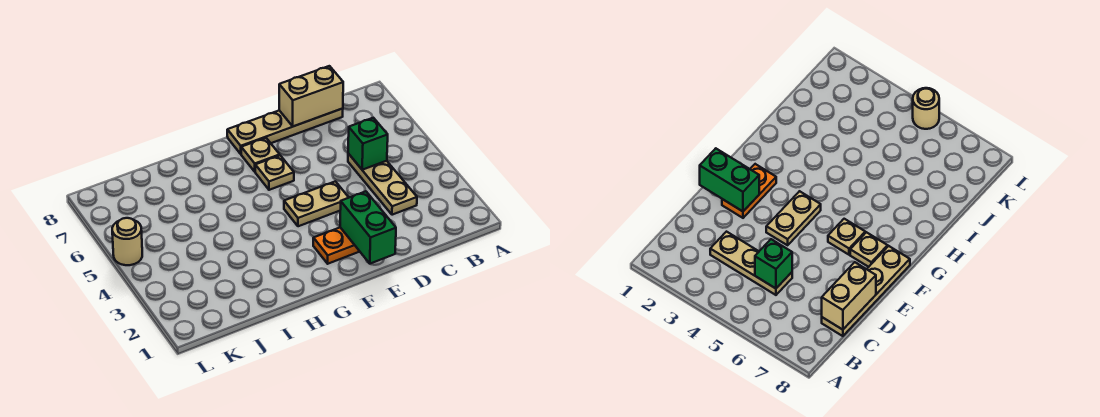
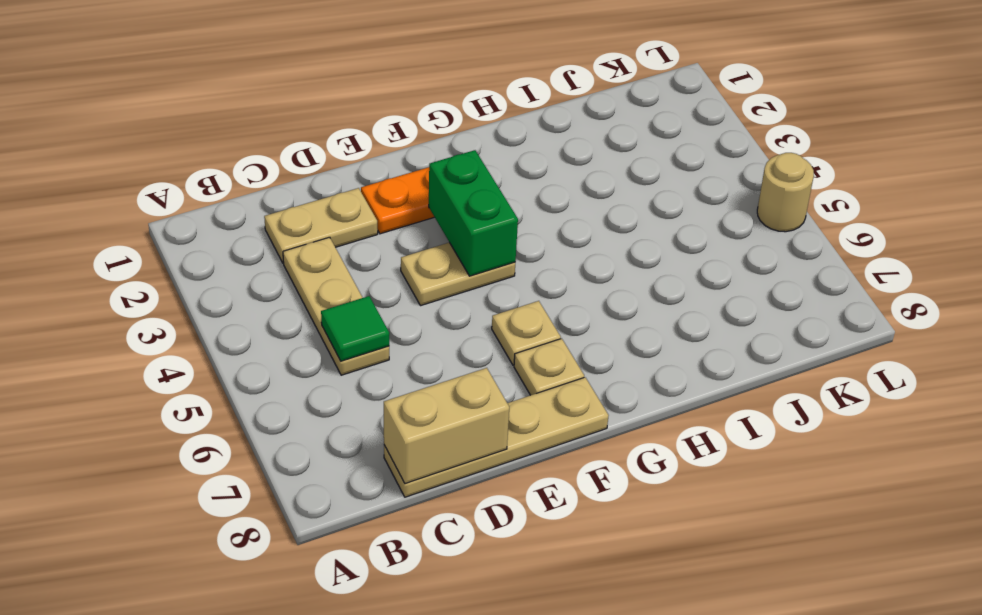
none -> tan plate C2:D2 level 1
green brick C5 level 2 -> green tile C5 level 2
green brick E1:E2 level 2 -> green brick F3:F4 level 2

